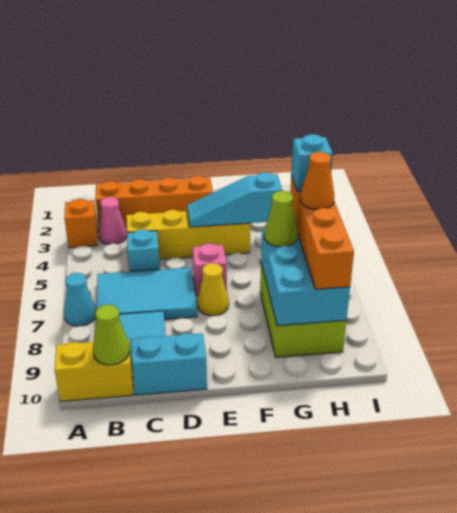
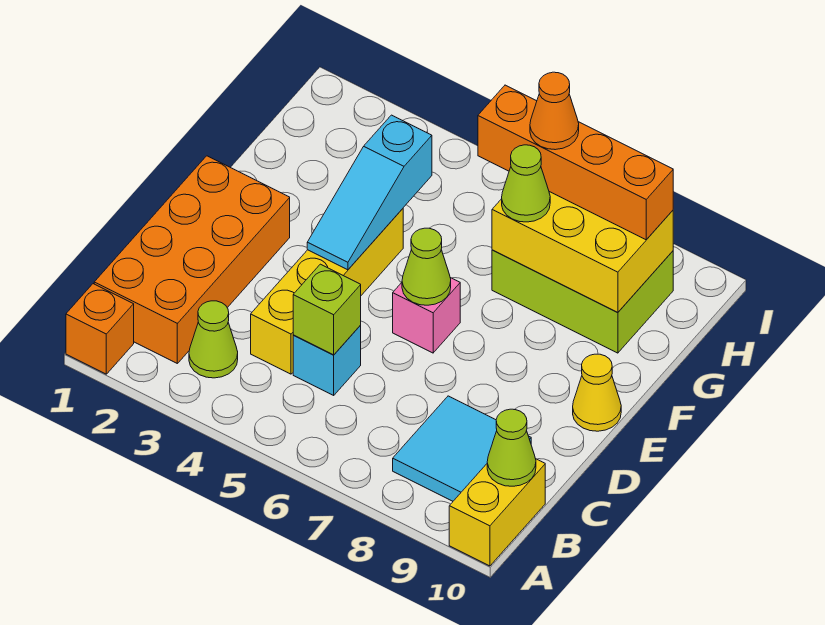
orange brick A3 level 1 -> orange brick A1 level 1
cyan cone A7 level 1 -> none
orange brick B2:E2 level 1 -> orange brick B1:E2 level 1
pink cone B3 level 1 -> lime cone B3 level 1
cyan tile B6:D7 level 1 -> none
none -> lime brick C5 level 2
cyan brick C10:D10 level 1 -> none
none -> lime cone E6 level 2
yellow cone E7 level 1 -> yellow cone E10 level 1
cyan brick G7:H9 level 2 -> yellow brick G7:H9 level 2
cyan brick H6 level 4 -> none

